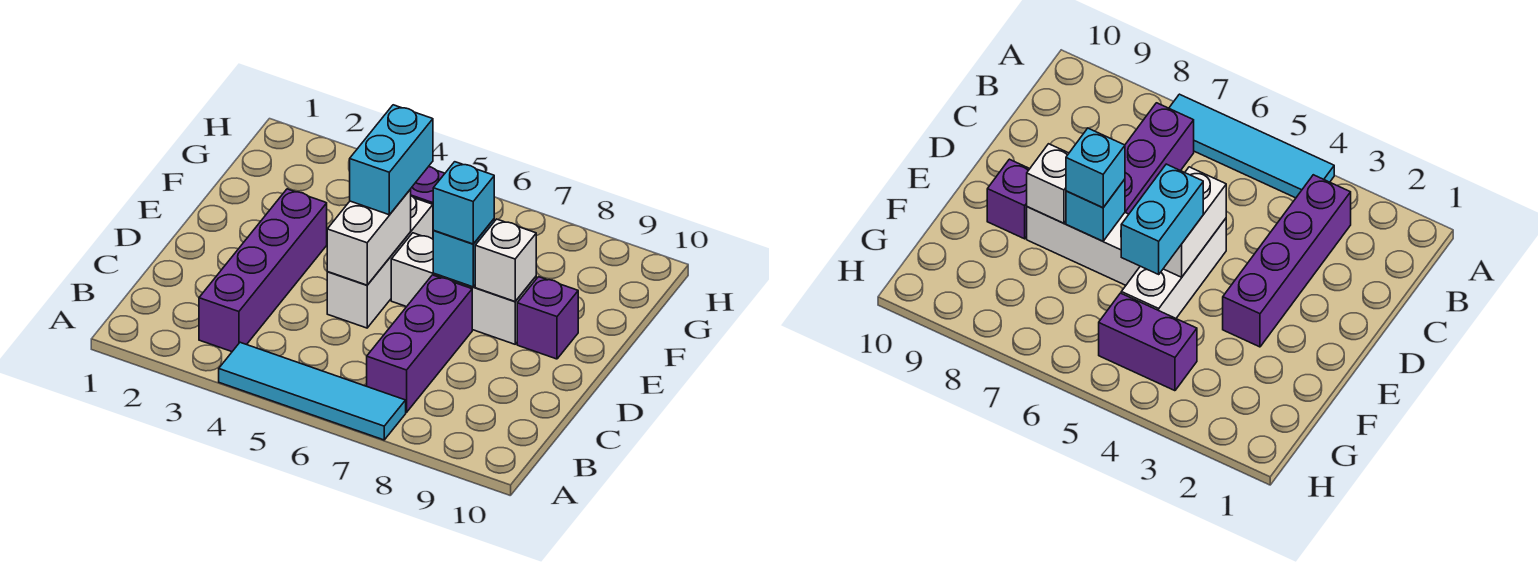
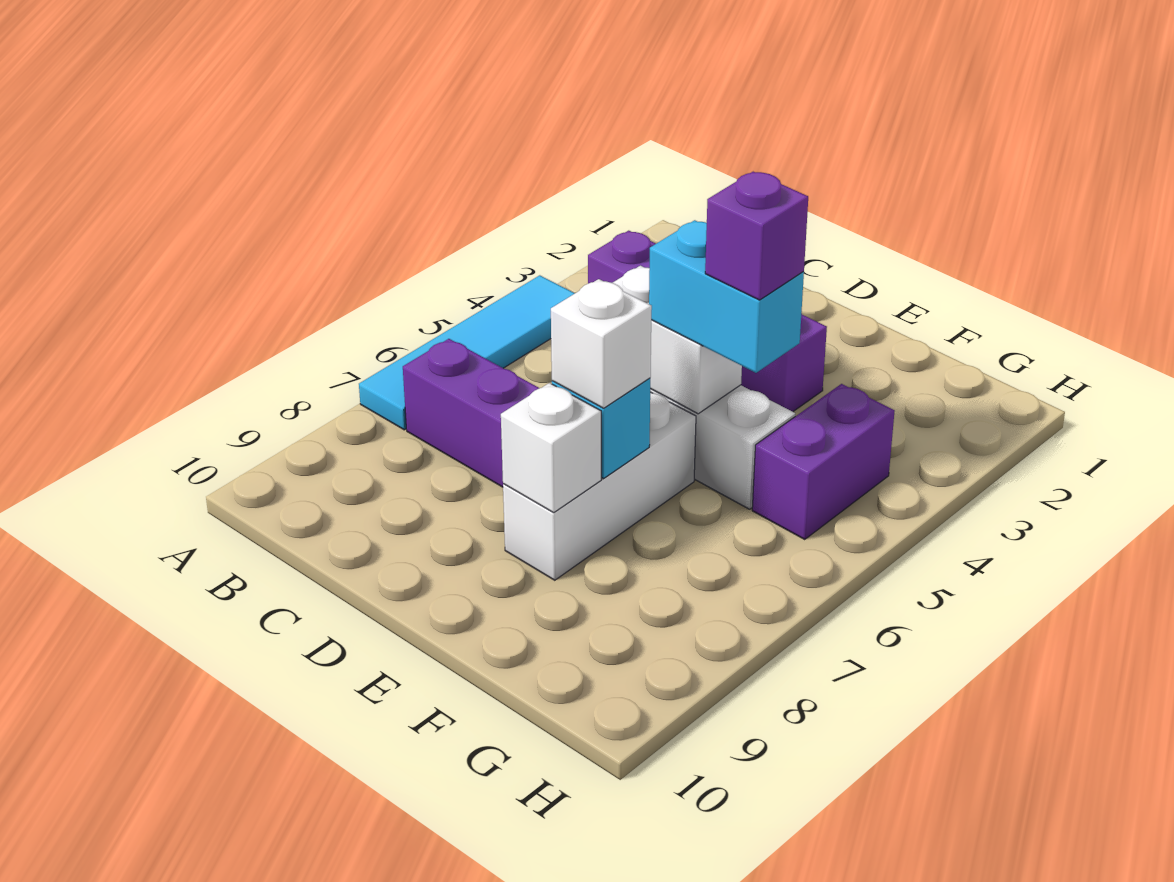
cyan brick E7 level 3 -> white brick E7 level 3
purple brick E9 level 1 -> purple brick F5 level 4

